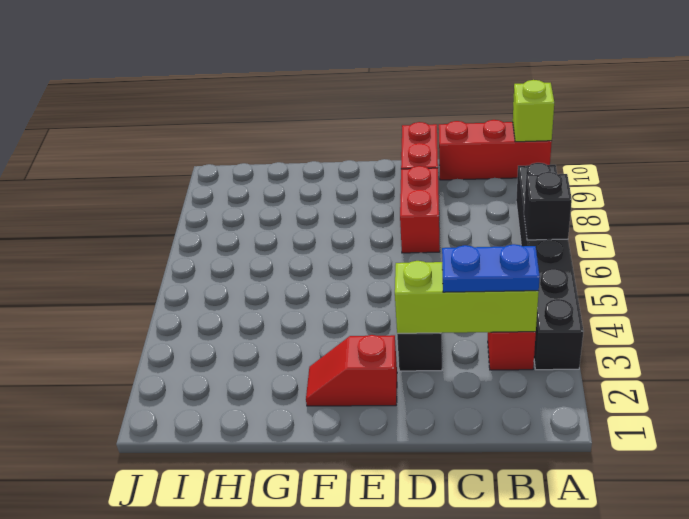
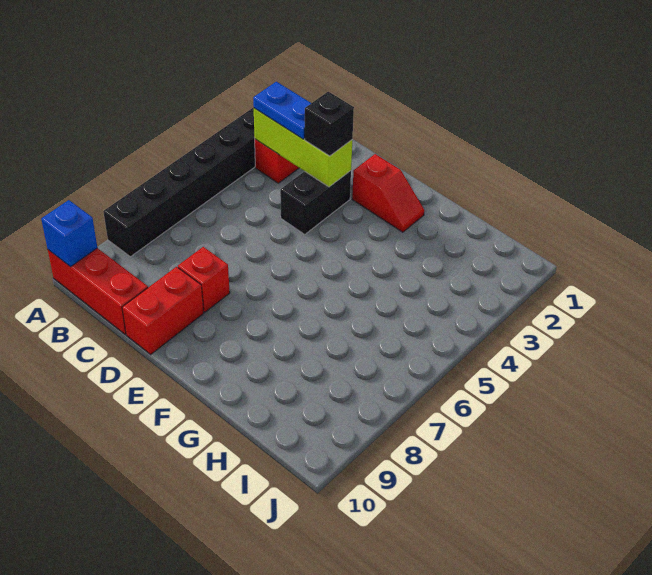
black brick A6 level 2 -> black brick D3 level 3
lime brick A10 level 2 -> blue brick A10 level 2
red brick D7:D8 level 1 -> red brick D8 level 1

